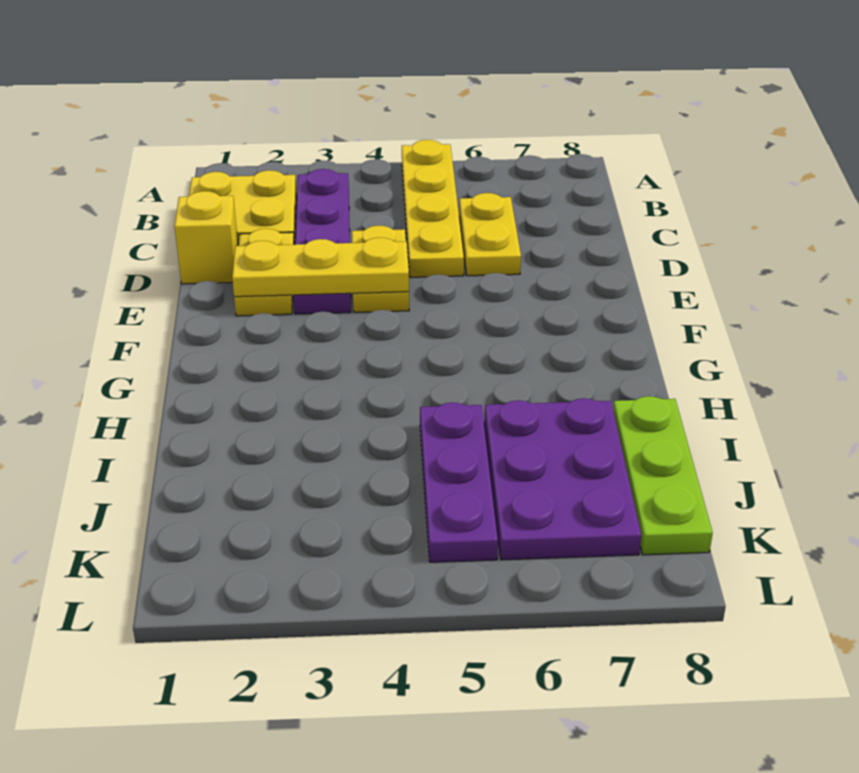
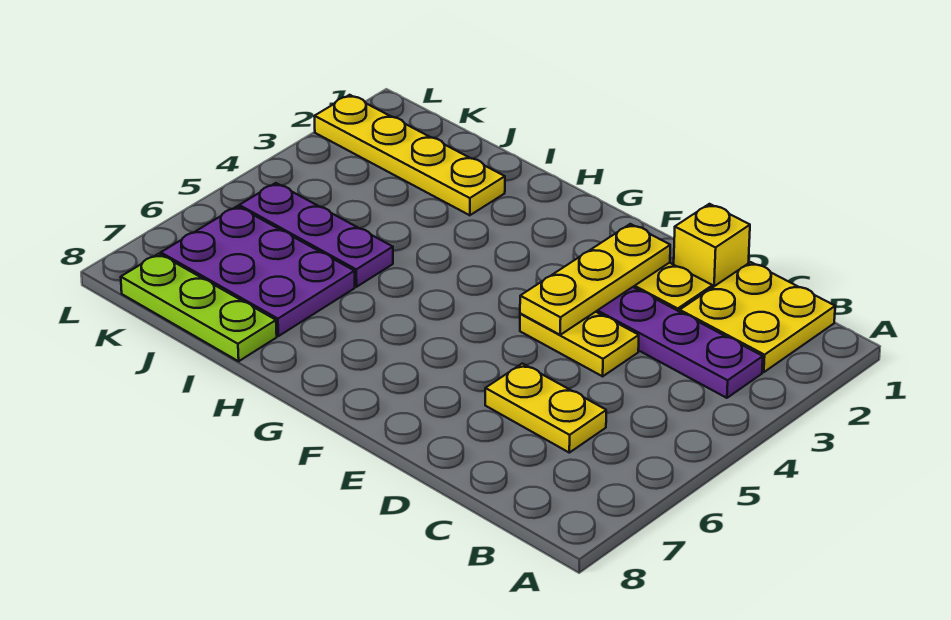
yellow plate A5:D5 level 1 -> yellow plate I2:L2 level 1

